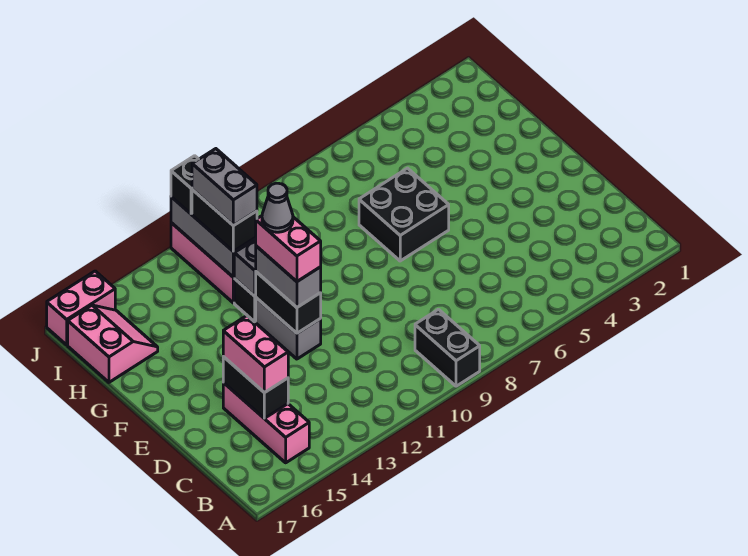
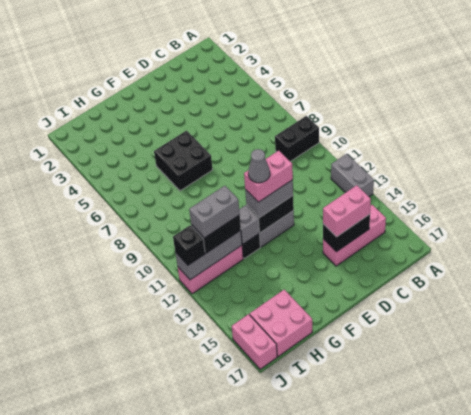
none -> grey brick A12:A13 level 1
pink slope H16:I17 level 1 top 17 -> pink brick H16:I17 level 1

